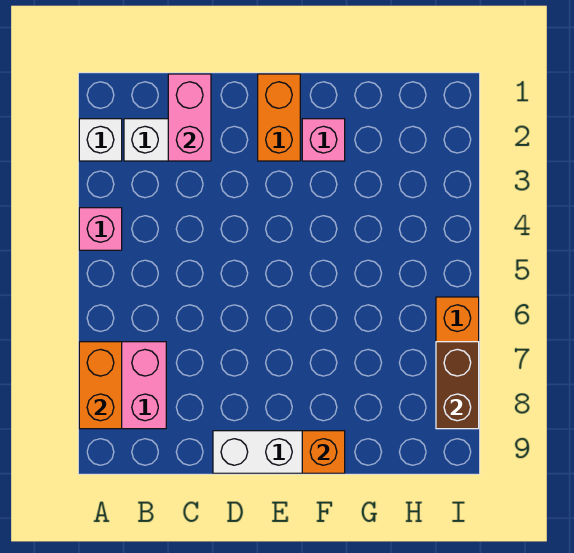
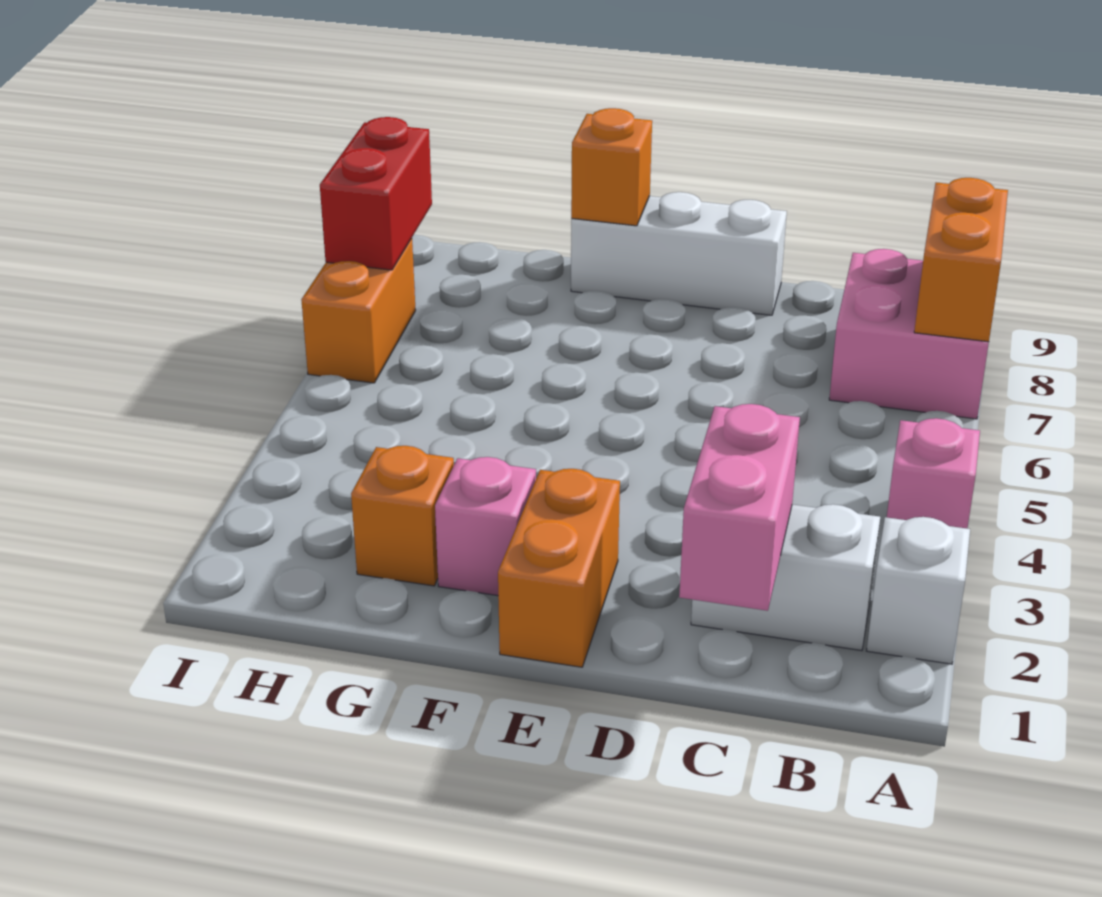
none -> orange brick G2 level 1
brown brick I7:I8 level 2 -> red brick I7:I8 level 2

